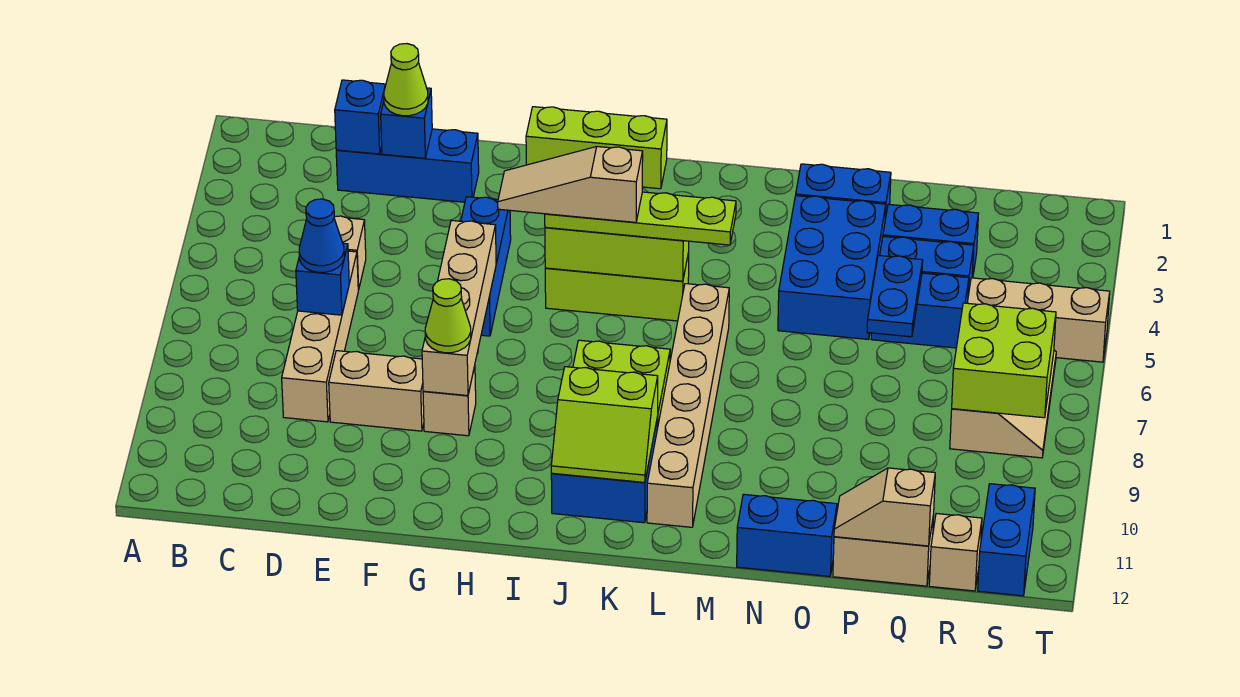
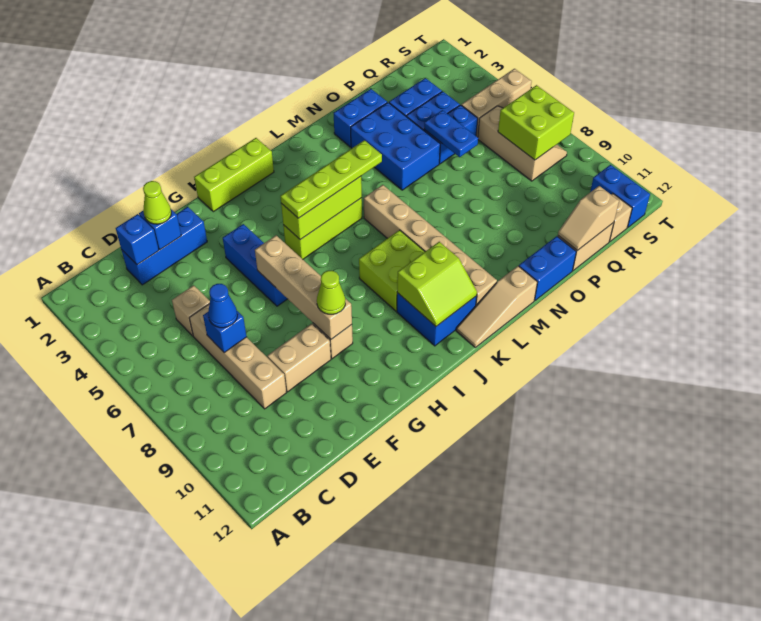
tan slope H5:J5 level 4 top J -> tan slope K12:M12 level 1 top M

